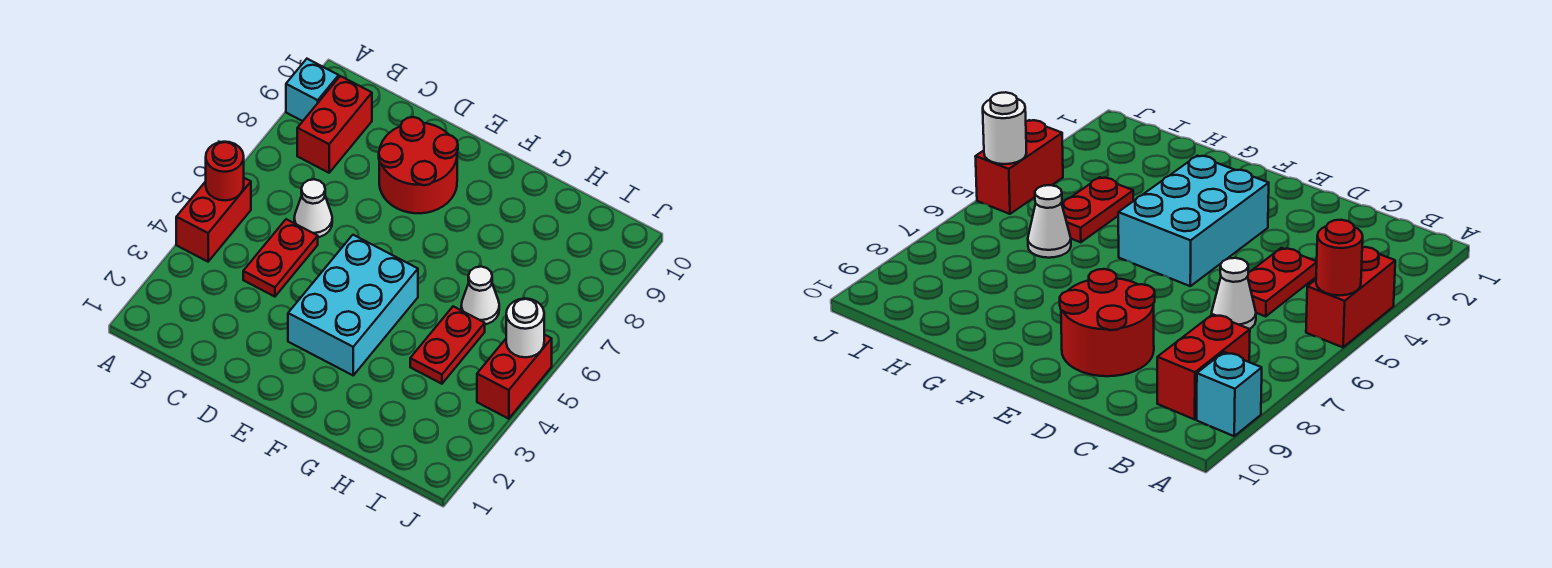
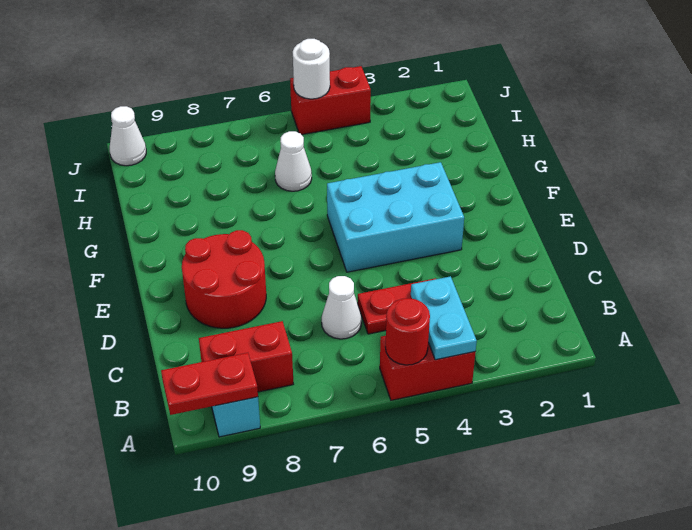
none -> cyan plate A4:B4 level 2
red plate H4:H5 level 1 -> red plate A9:A10 level 2
none -> white cone J10 level 1

